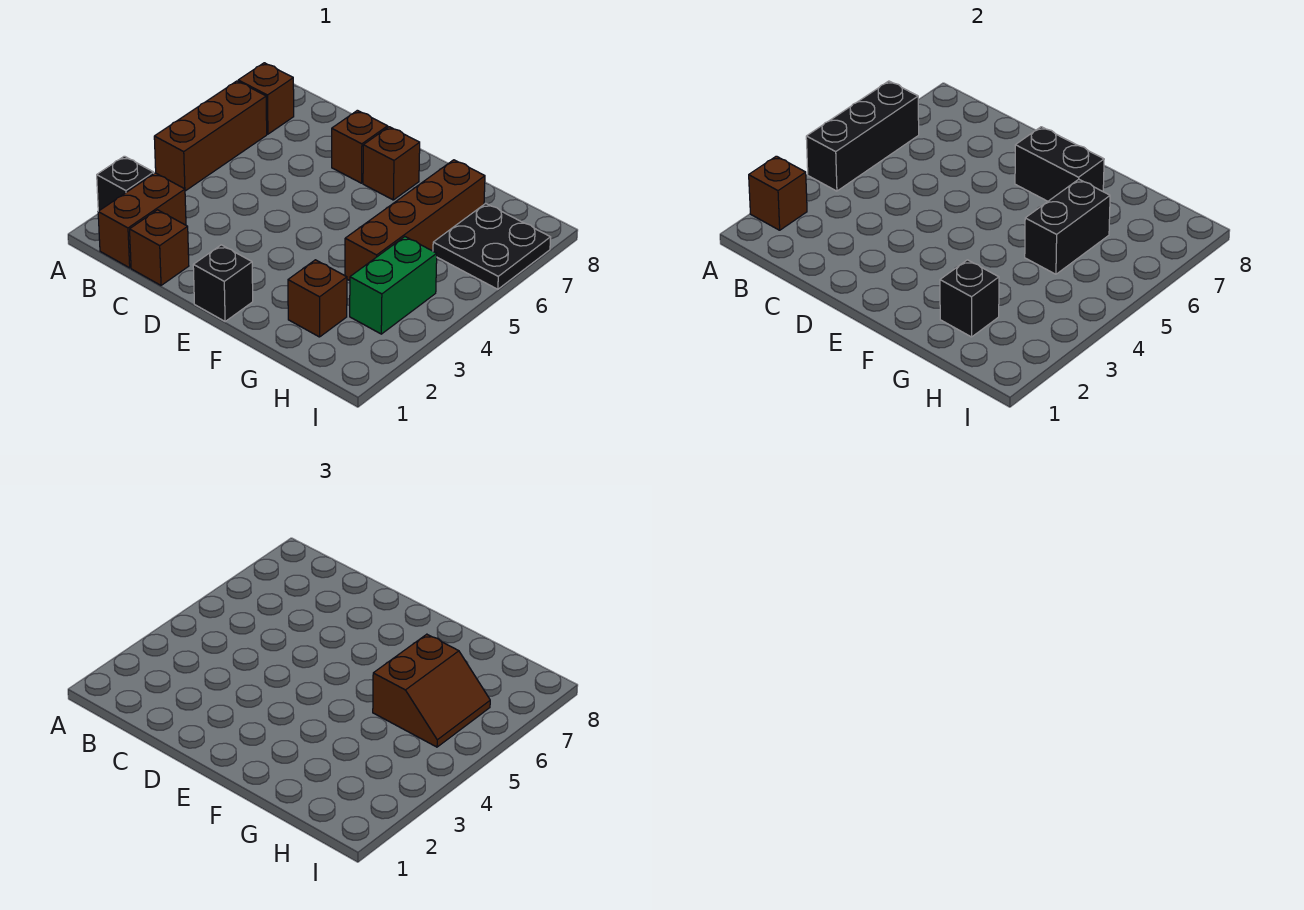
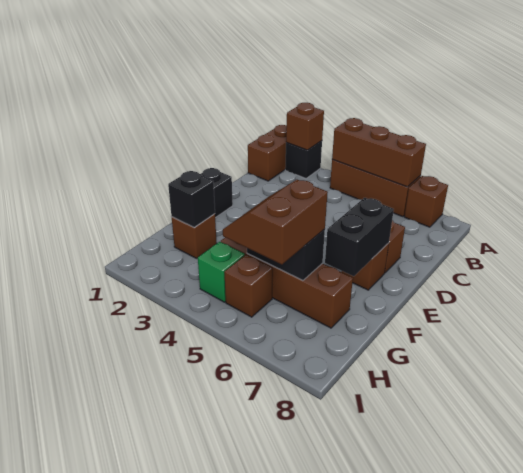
black brick A4:A6 level 2 -> brown brick A4:A6 level 2
brown brick B1:B2 level 1 -> brown brick A1:B1 level 1
brown brick C1 level 1 -> brown brick H5 level 1
brown slope G5:H6 level 3 top G -> brown slope G5:H6 level 3 top 6
green brick H3:H4 level 1 -> green brick H4 level 1
black plate H6:I7 level 1 -> none

